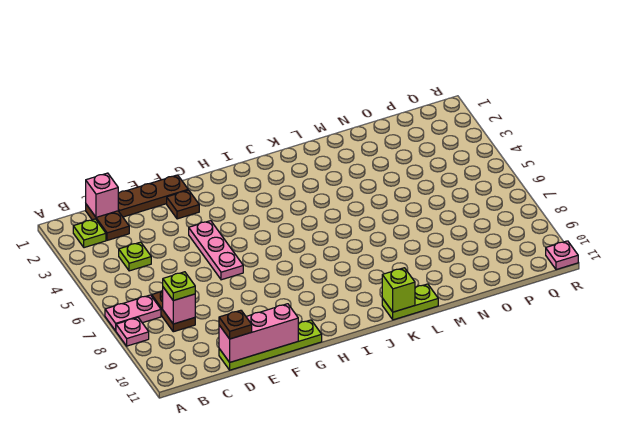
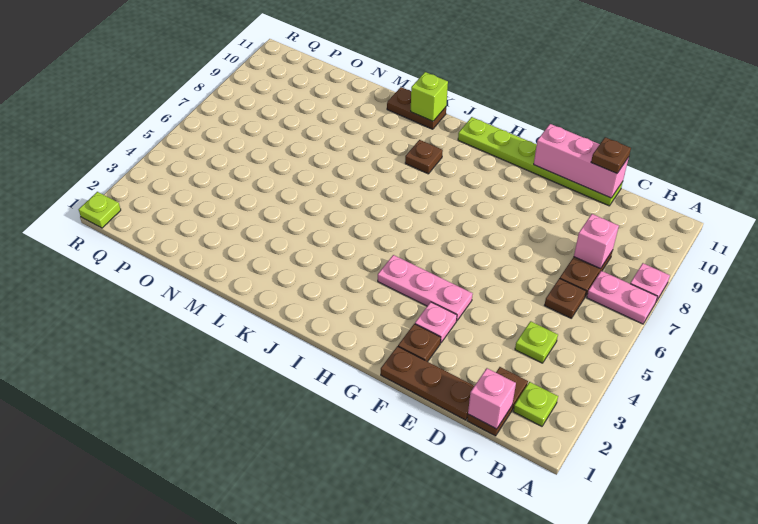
none -> brown plate C6 level 1
lime plate C8 level 3 -> lime plate R1 level 1
lime plate D11:G11 level 1 -> lime plate D11:I11 level 1
pink plate F4:F6 level 1 -> pink plate F4:H4 level 1
none -> brown plate J9 level 1
lime plate K11:L11 level 1 -> brown plate K11:L11 level 1
pink plate R11 level 1 -> pink plate F3 level 1

